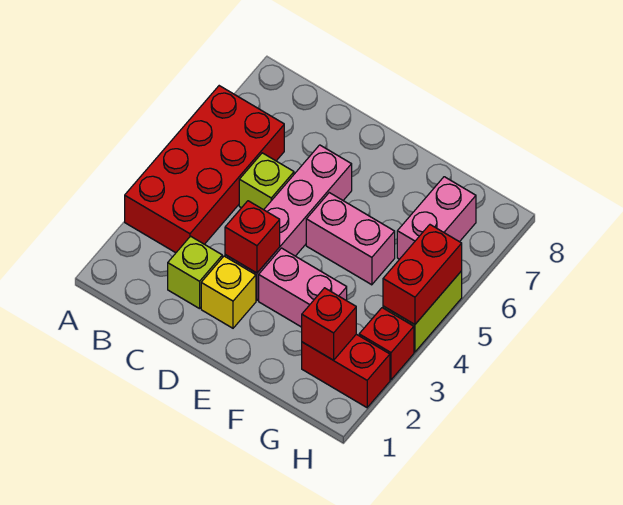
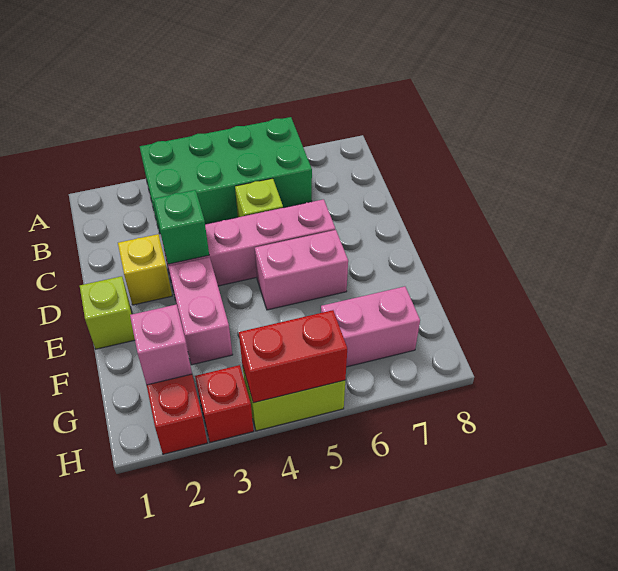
red brick A3:B6 level 1 -> green brick A3:B6 level 1
lime brick C2 level 1 -> lime brick E1 level 1
red brick D3 level 2 -> green brick D3 level 2
pink brick E5:F5 level 1 -> pink brick E5:E6 level 1
red brick G2 level 2 -> pink brick G2 level 2

